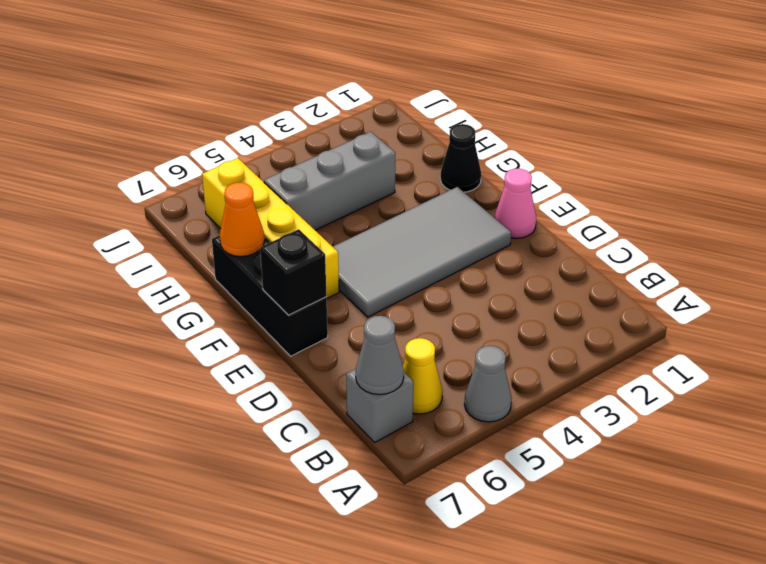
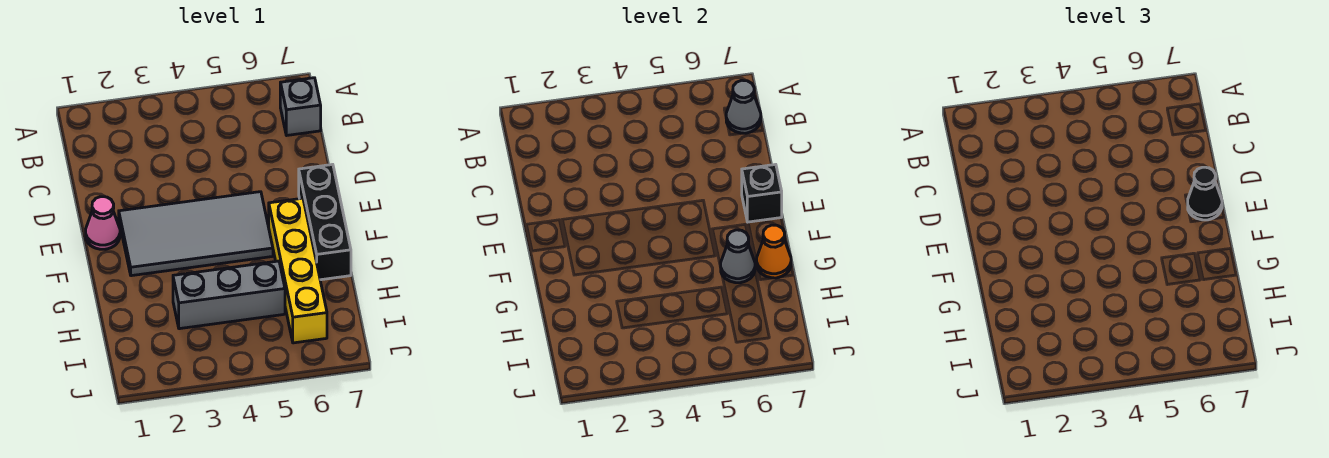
grey cone A5 level 1 -> grey cone G6 level 2
yellow cone B6 level 1 -> none
black cone G1 level 1 -> black cone E7 level 3

